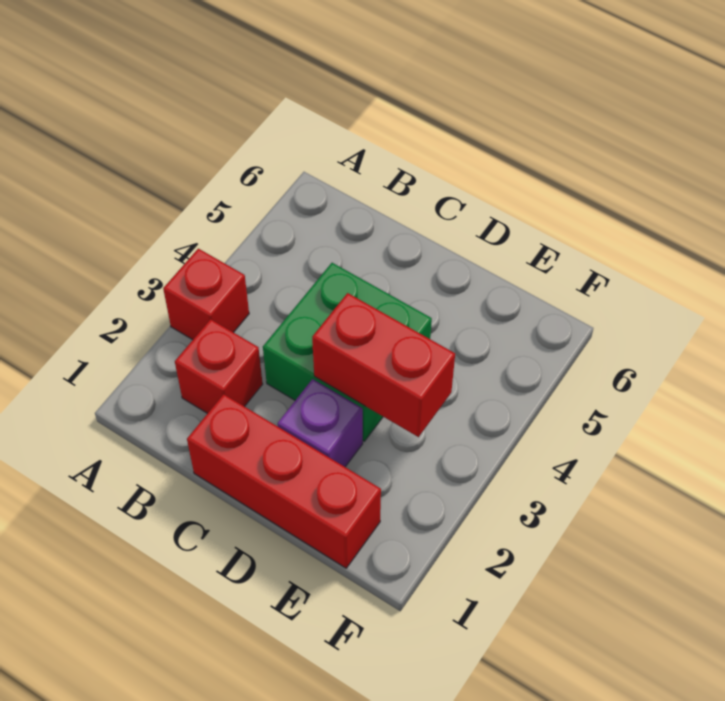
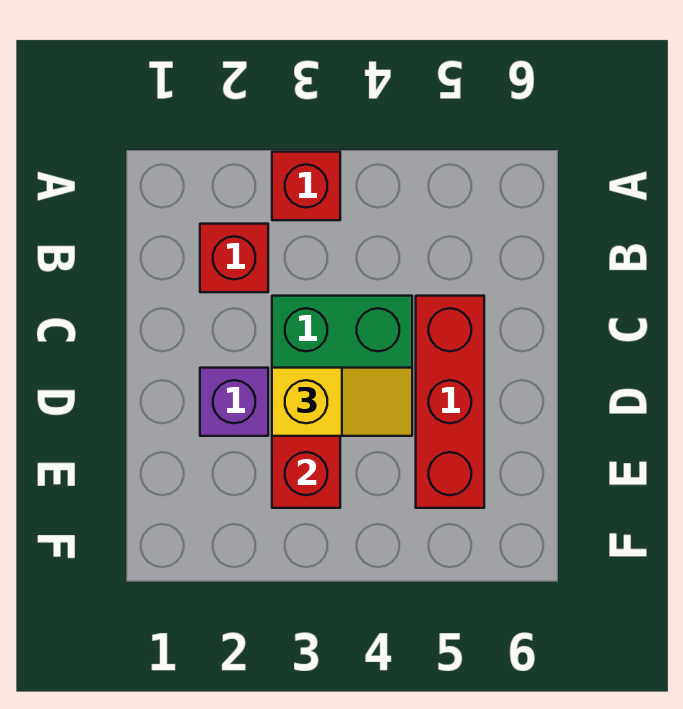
red brick C1:E1 level 1 -> red brick C5:E5 level 1
none -> yellow slope D3:D4 level 3 top 3

